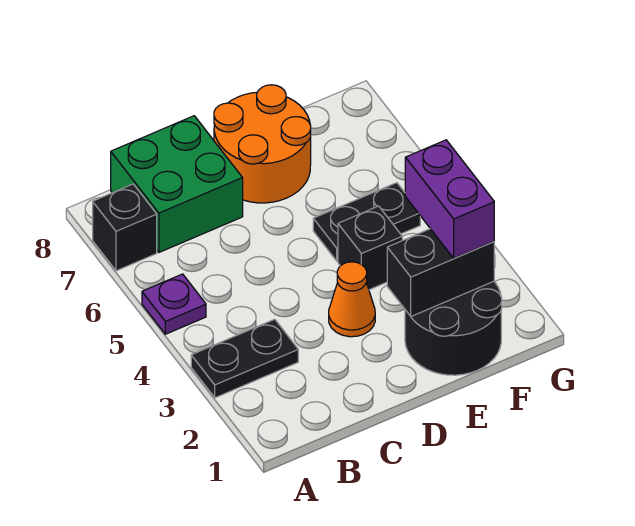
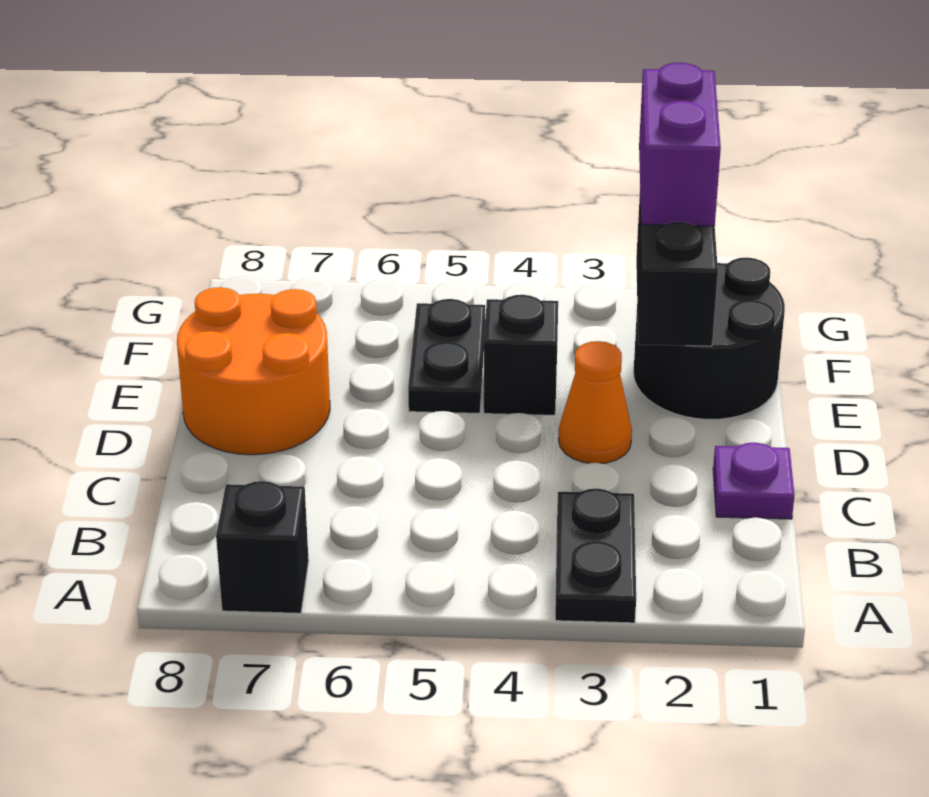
purple plate A5 level 1 -> purple plate C1 level 1
green brick B7:C8 level 1 -> none
purple brick F2:F3 level 3 -> purple brick F2:G2 level 3

